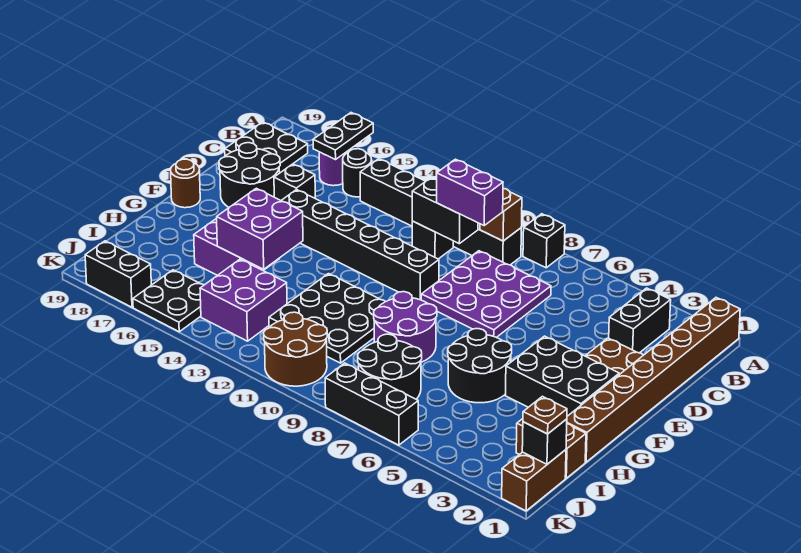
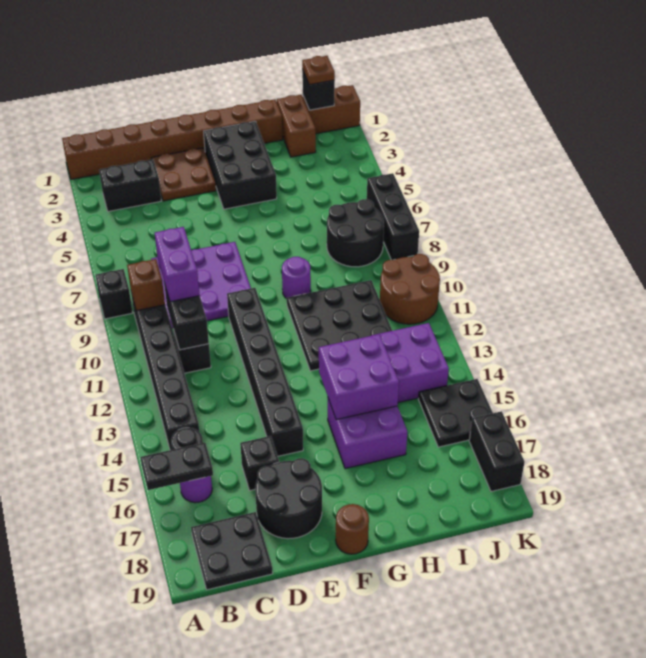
black round brick G5:H6 level 1 -> none
purple round brick G8:H9 level 1 -> purple round brick G9 level 1

